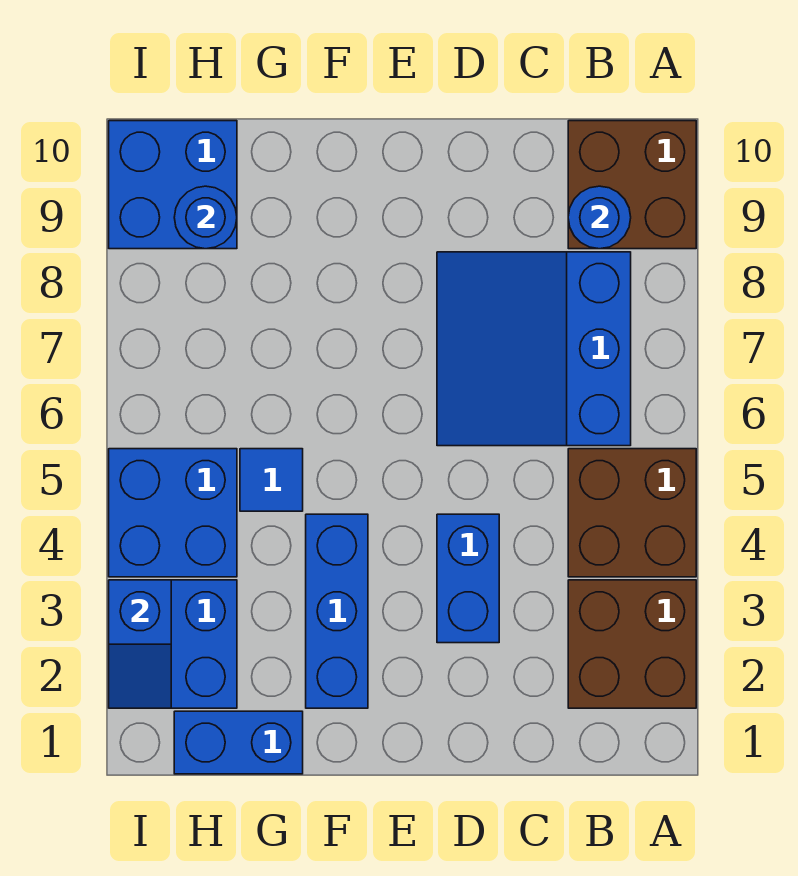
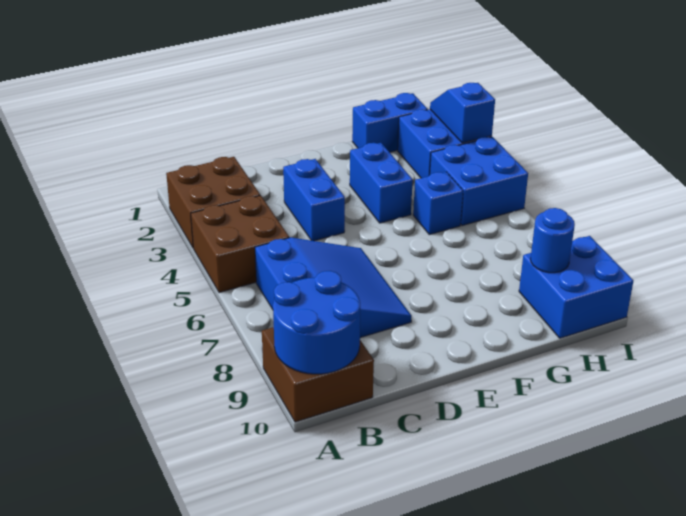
blue round brick B9 level 2 -> blue round brick A9:B10 level 2
blue brick F2:F4 level 1 -> blue brick F3:F4 level 1
blue tile G5 level 1 -> blue brick G5 level 1

